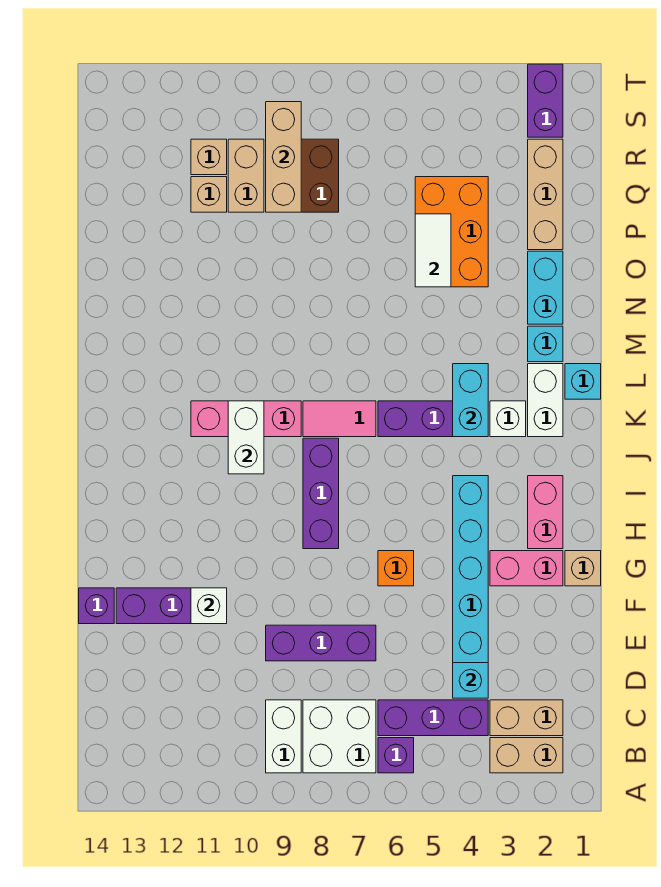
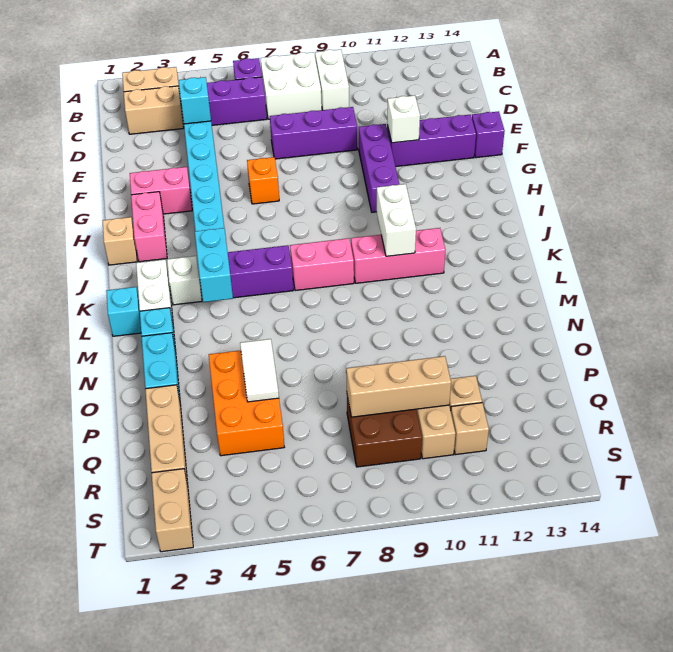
tan brick G1 level 1 -> tan brick I1 level 1
purple brick H8:J8 level 1 -> purple brick F10:H10 level 1
pink tile K7:K8 level 1 -> pink brick K7:K8 level 1
tan brick Q9:S9 level 2 -> tan brick Q8:Q10 level 2
purple brick S2:T2 level 1 -> tan brick S2:T2 level 1

